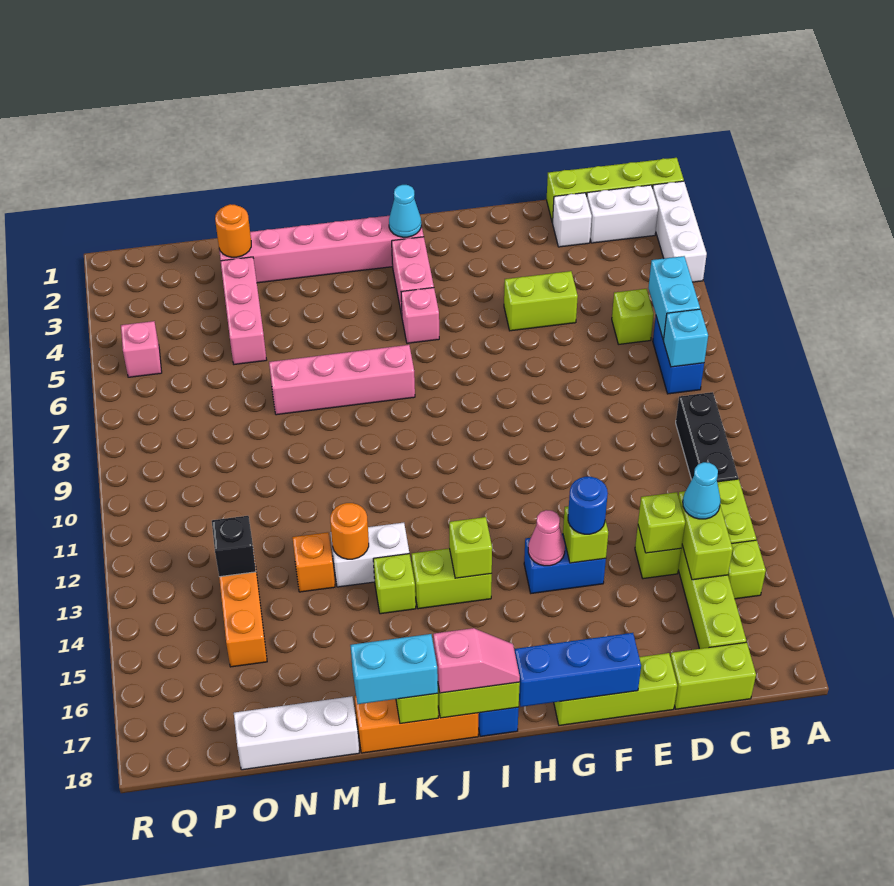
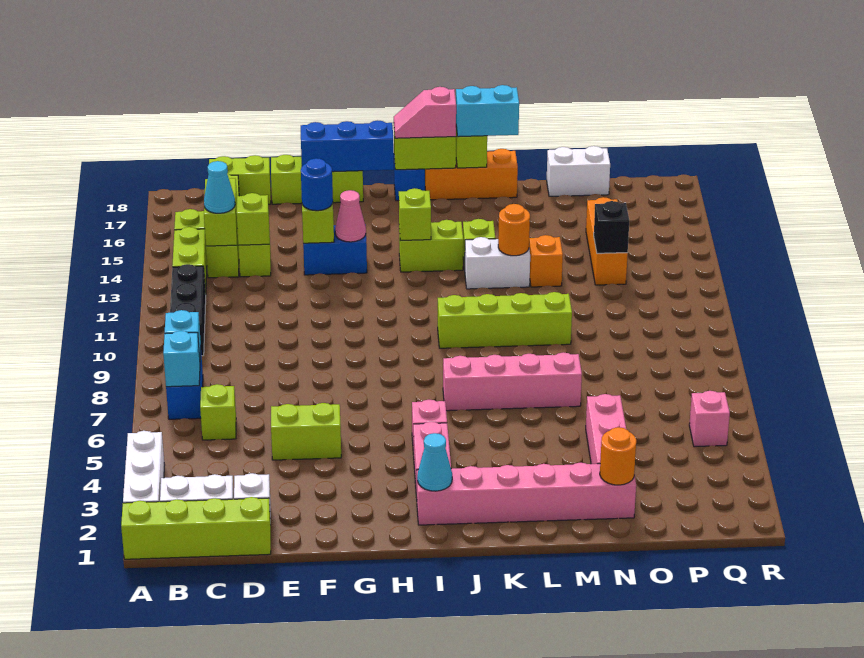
cyan brick B6:B7 level 2 -> cyan brick B7 level 2
none -> lime brick J10:M10 level 1
white brick M18:O18 level 1 -> white brick N18:O18 level 1

